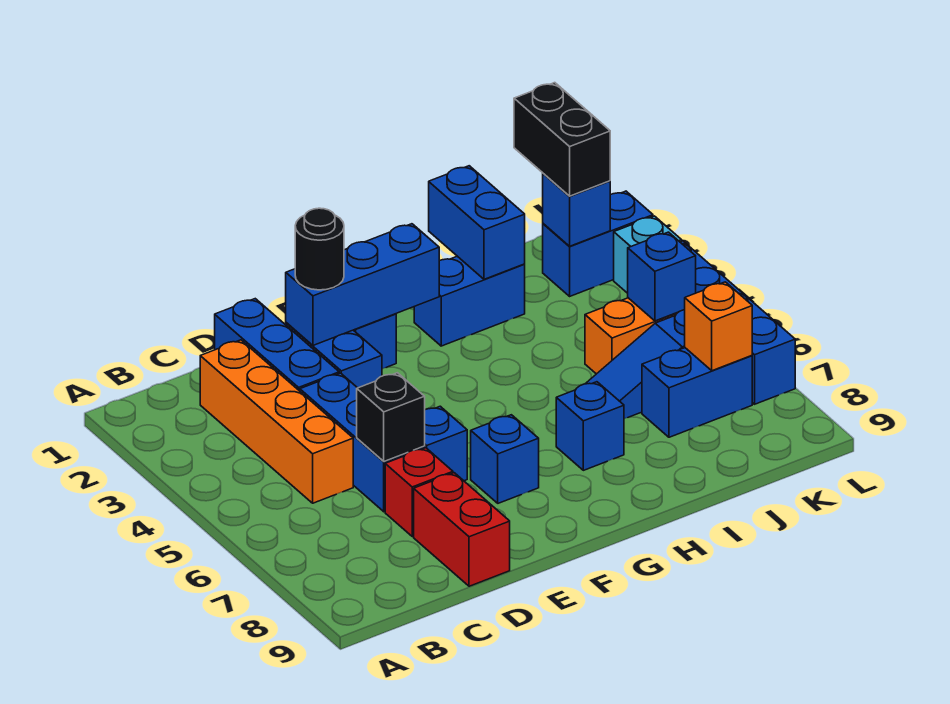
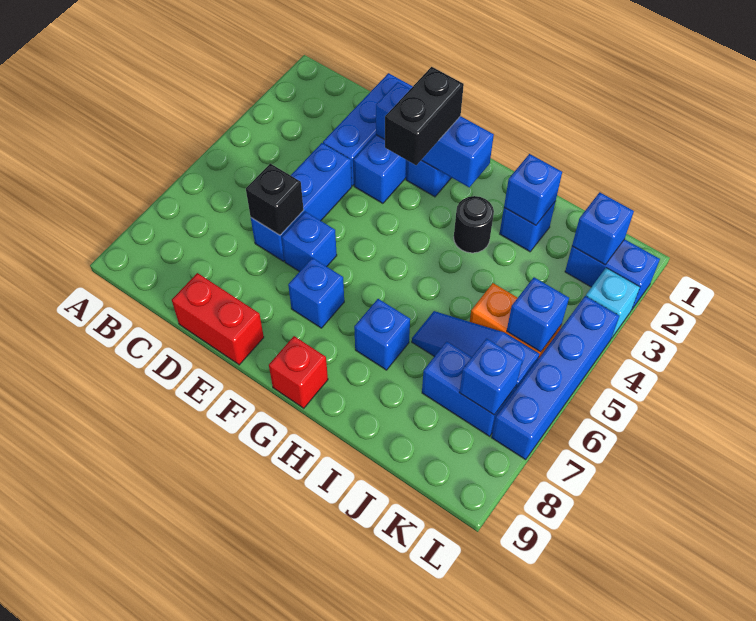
orange brick C2:C5 level 1 -> none
red brick D7 level 1 -> red brick G9 level 1
red brick D8:D9 level 1 -> red brick D9:E9 level 1
black round brick E2 level 3 -> black round brick H3 level 1
blue brick H2:I2 level 1 -> blue brick I2 level 1
blue brick I1:I2 level 2 -> blue brick I2 level 2
black brick K1:K2 level 3 -> black brick F2:F3 level 3
orange brick K7 level 2 -> blue brick K7 level 2

